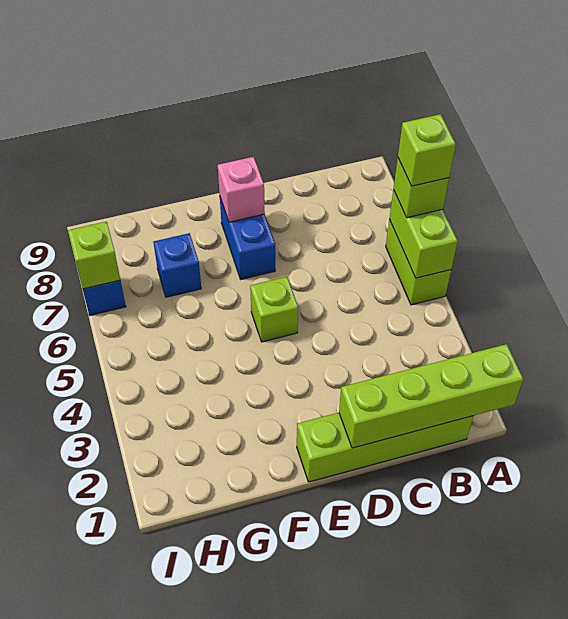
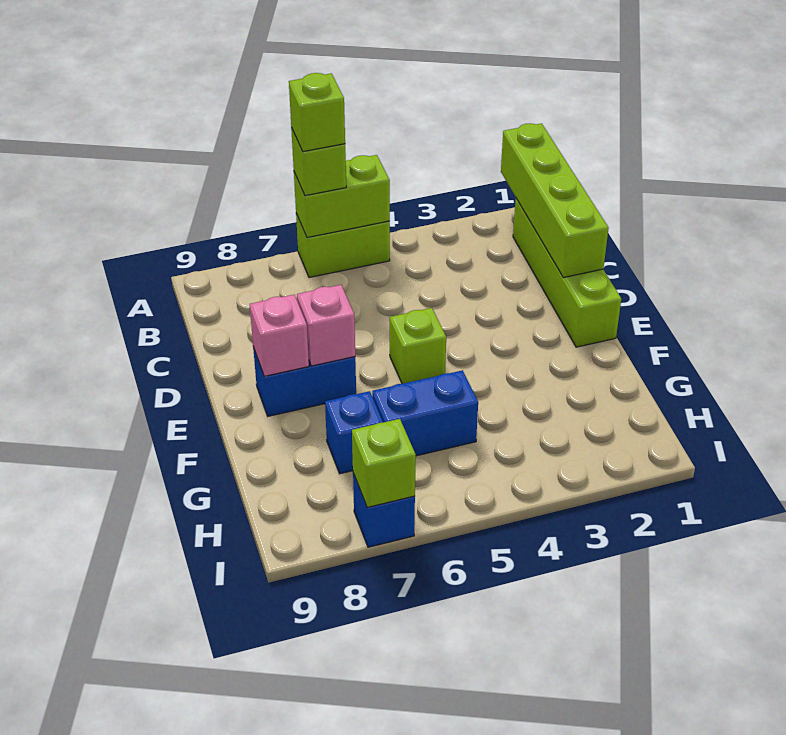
none -> pink brick E7 level 2
none -> blue brick G5:G6 level 1

